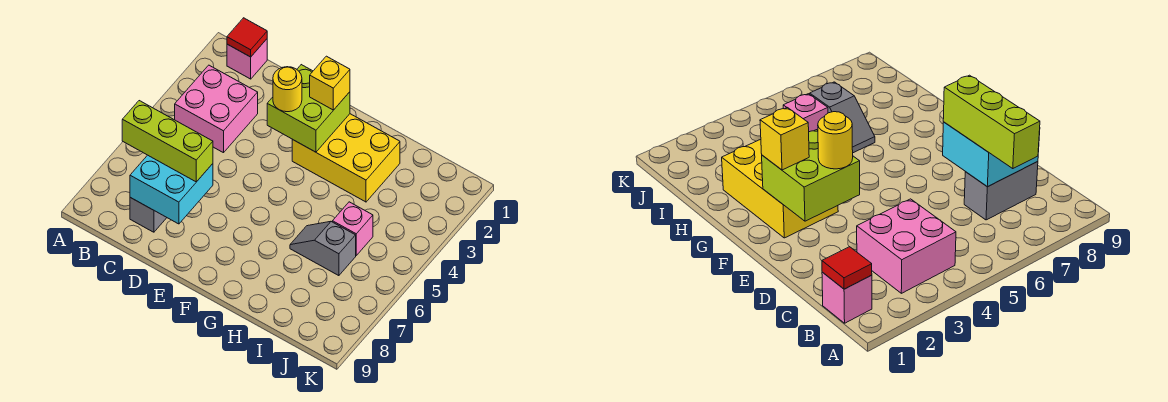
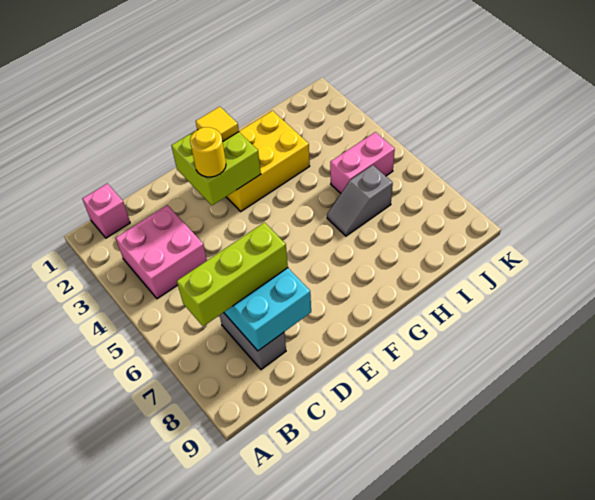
red tile B1 level 2 -> none
yellow brick F2 level 3 -> yellow tile F2 level 3
pink brick I5 level 1 -> pink brick I5:J5 level 1

